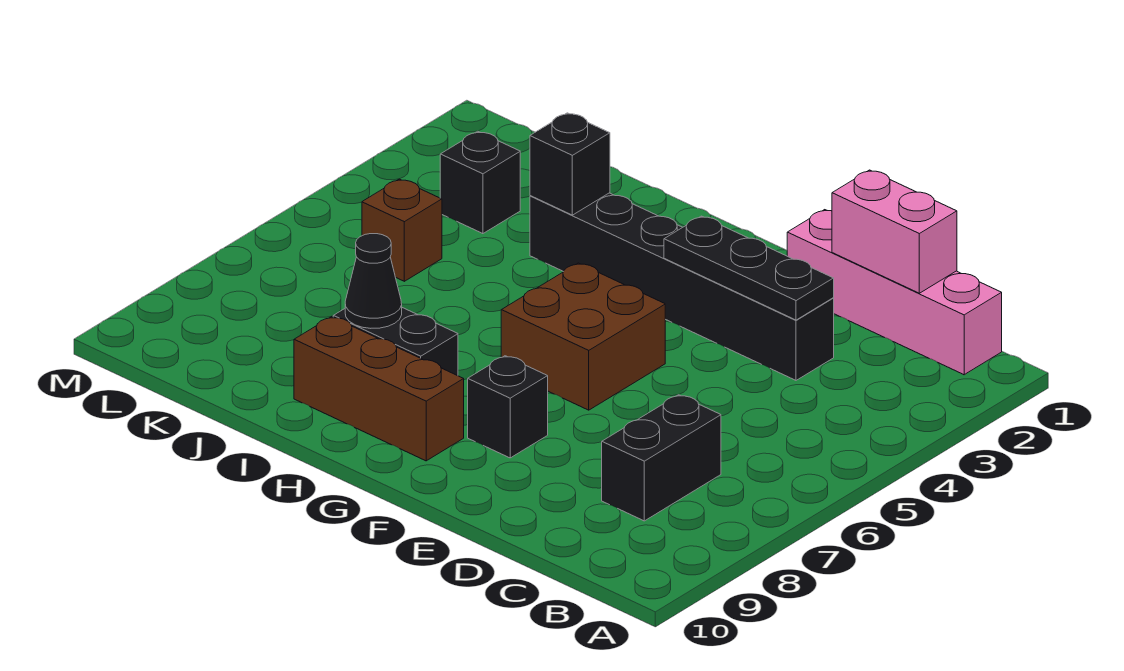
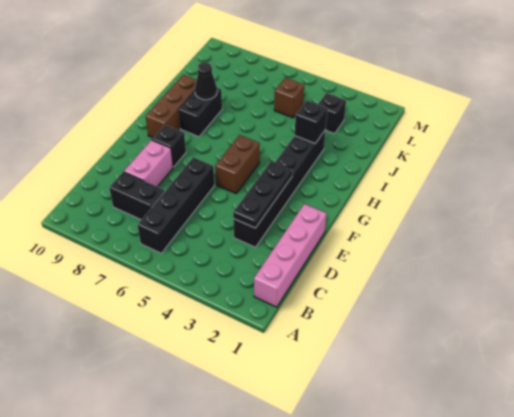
none -> black brick B6:E6 level 1
pink brick C1:D1 level 2 -> pink brick D8:E8 level 1
brown brick F5:G6 level 1 -> brown brick F5:G5 level 1

